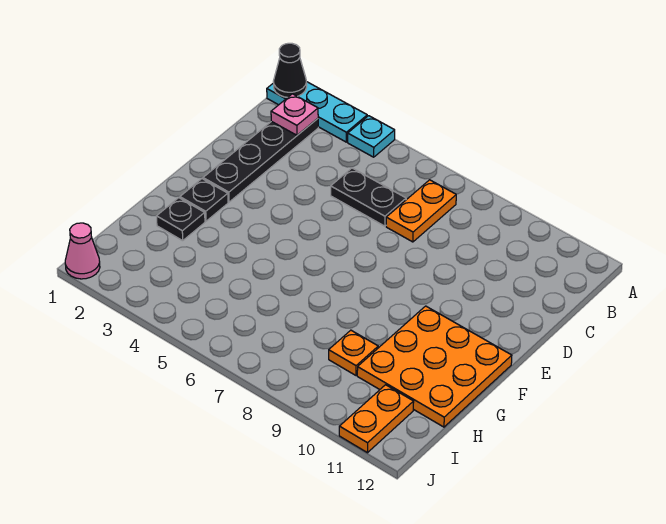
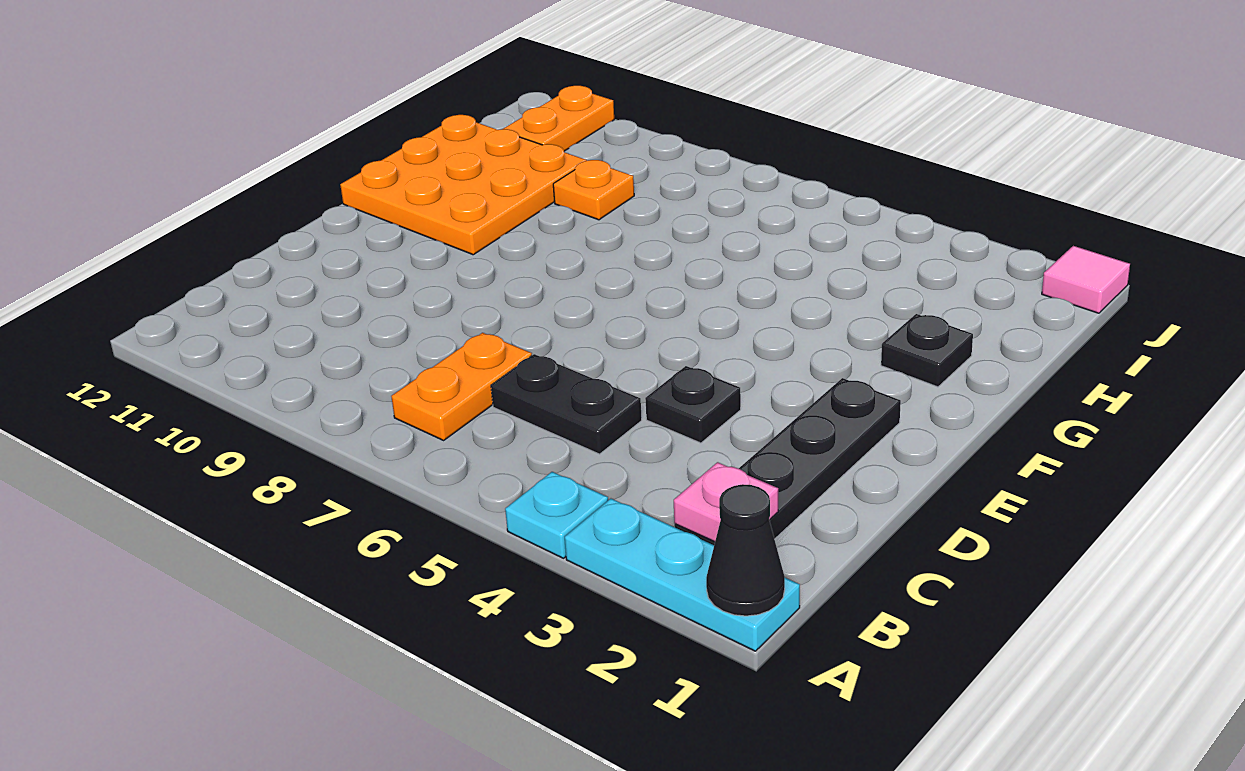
black plate F2 level 1 -> black plate D4 level 1
pink cone J1 level 1 -> pink tile J1 level 1

